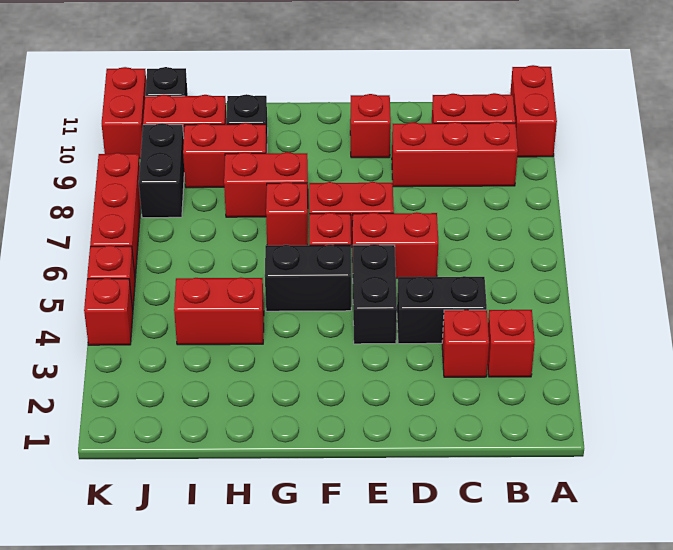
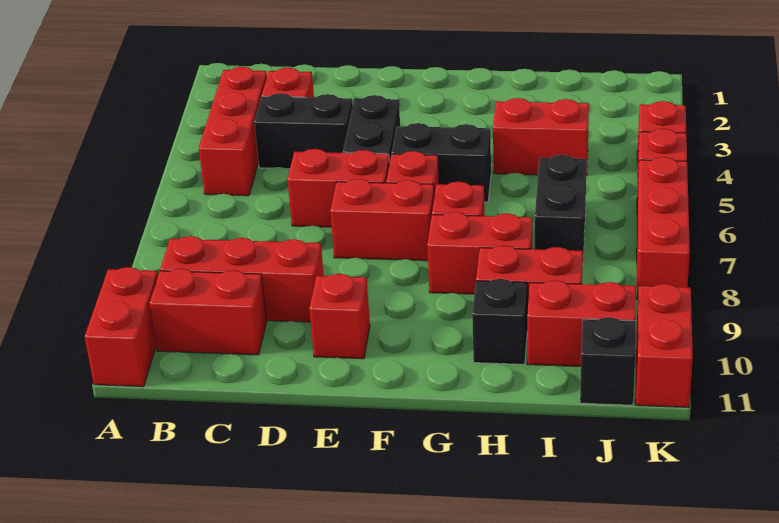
red brick B3 level 1 -> red brick B3:B5 level 1
black brick J8:J9 level 1 -> black brick I6:I7 level 1

